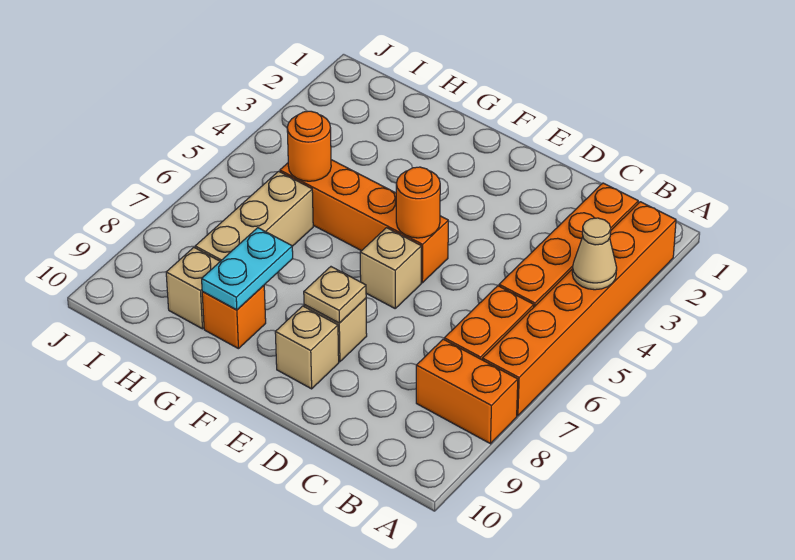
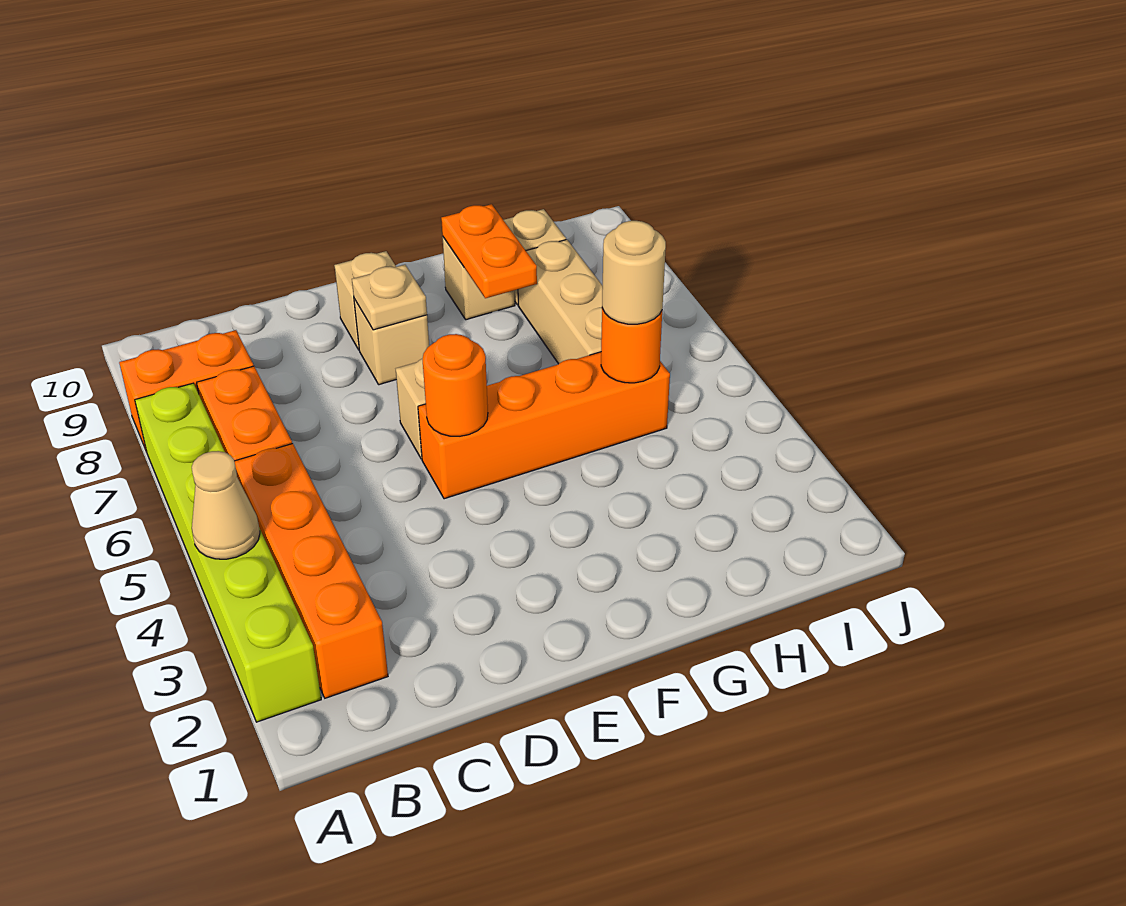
orange brick A2:A7 level 1 -> lime brick A2:A7 level 1
cyan plate G8:G9 level 2 -> orange plate G8:G9 level 2
orange brick G9 level 1 -> tan brick G9 level 1
none -> tan round brick H5 level 3

